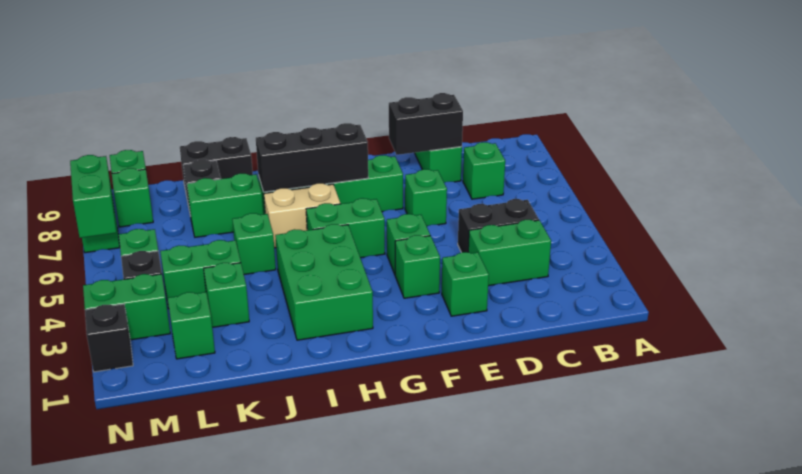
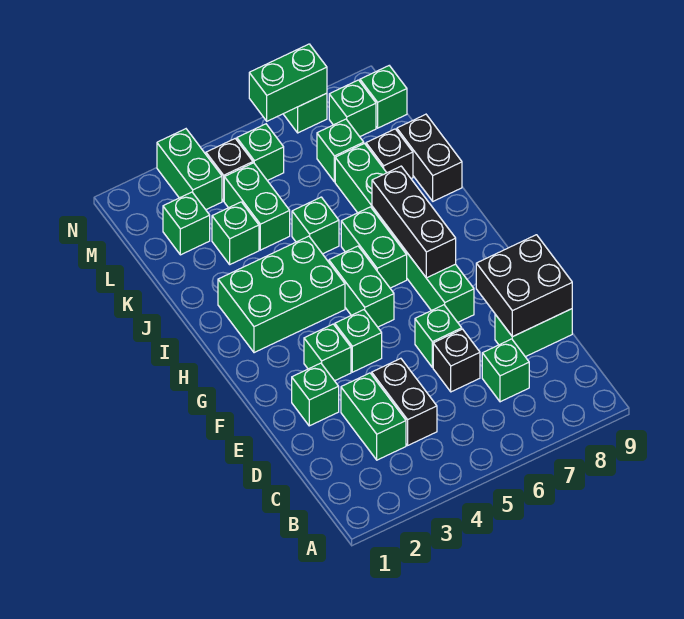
black brick D8:E8 level 2 -> black brick D8:E9 level 2
tan brick H6:I6 level 1 -> green brick H6:I6 level 1
none -> green brick L7 level 1
black brick N2 level 1 -> black brick D6 level 1

